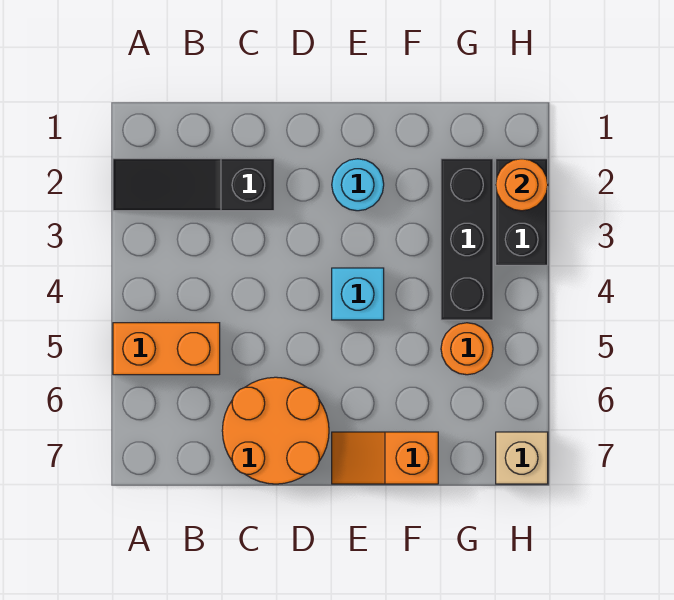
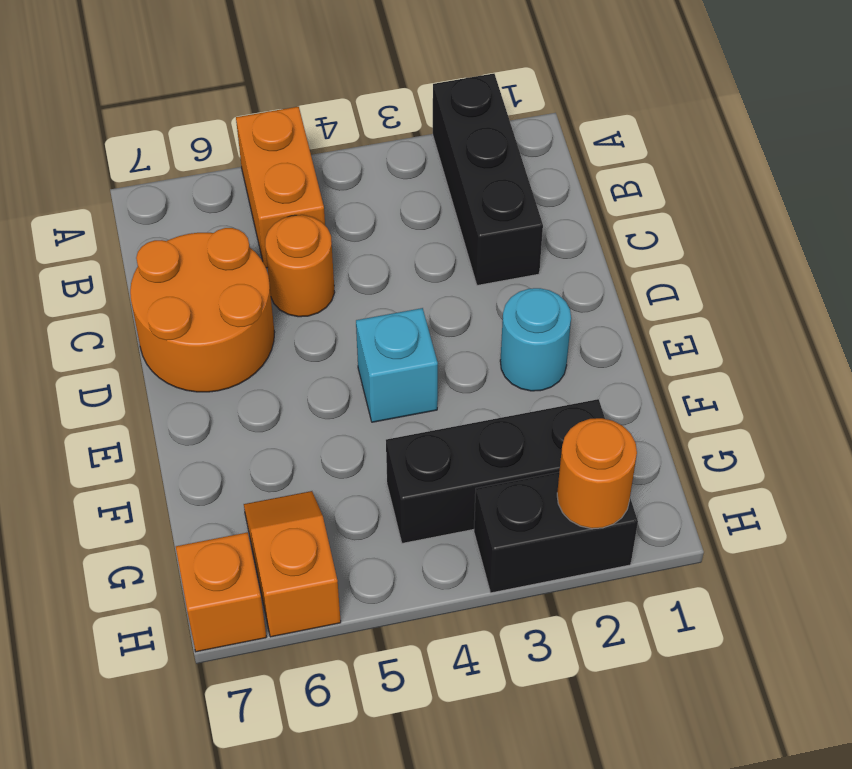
black slope A2:C2 level 1 top C -> black brick A2:C2 level 1
orange slope E7:F7 level 1 top F -> orange slope G6:H6 level 1 top H
orange round brick G5 level 1 -> orange round brick C5 level 1
tan brick H7 level 1 -> orange brick H7 level 1

